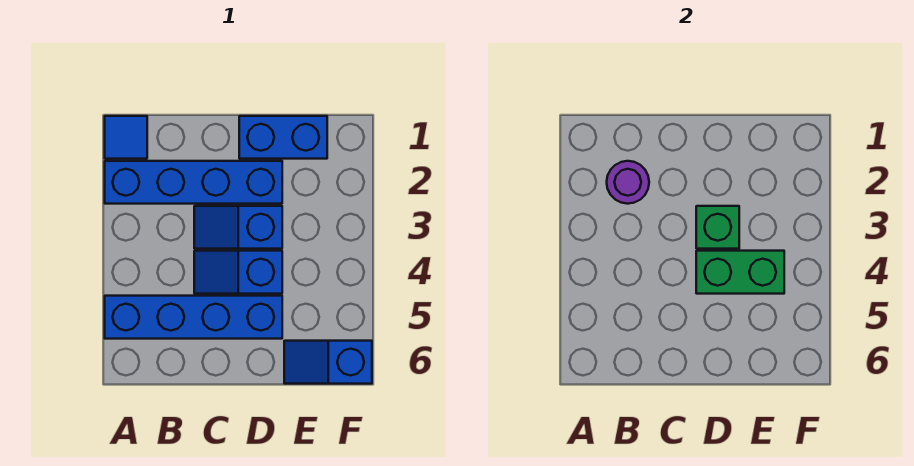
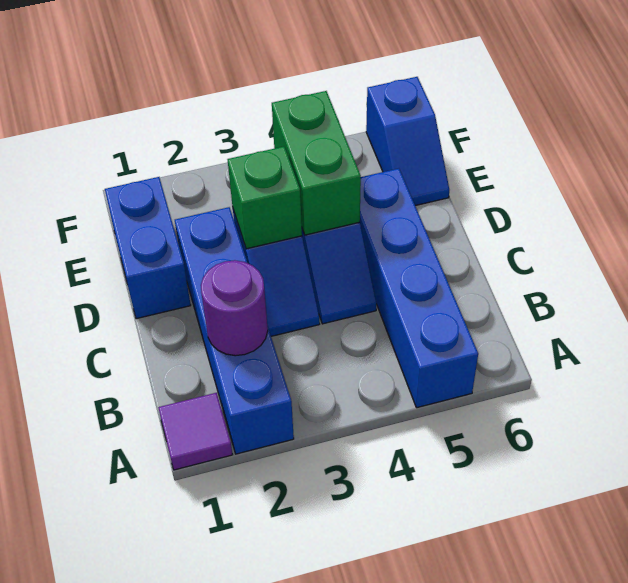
blue tile A1 level 1 -> purple tile A1 level 1

